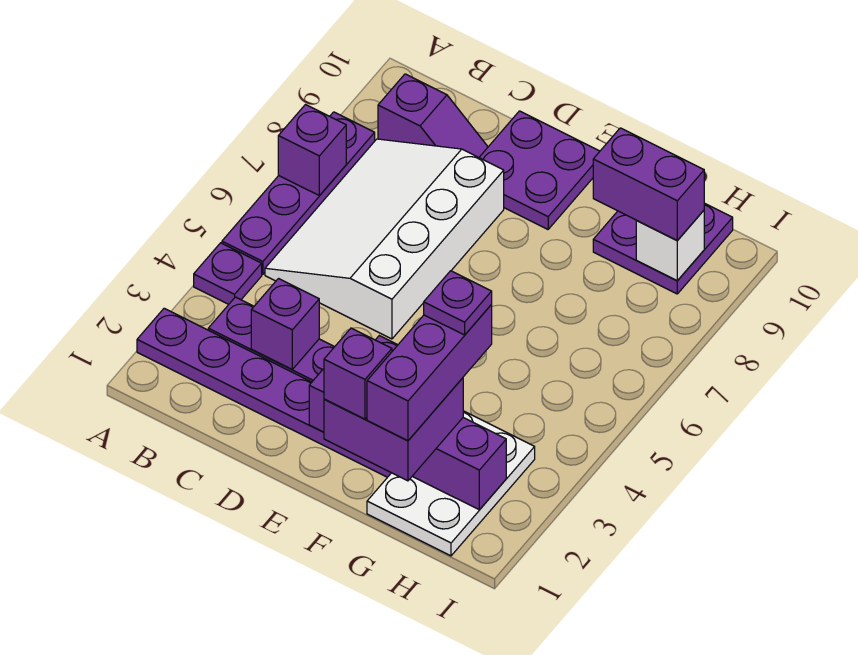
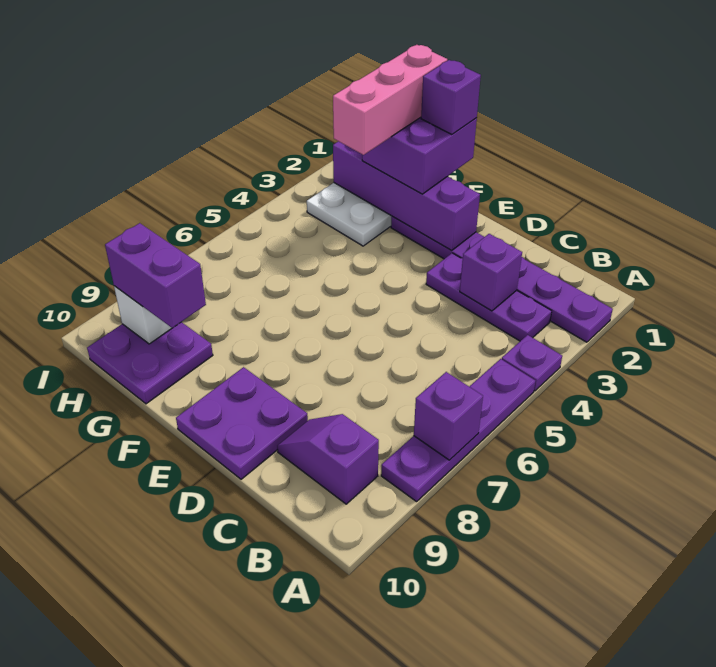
white slope B5:D8 level 1 top D -> none
purple brick G1:G3 level 4 -> pink brick G1:G3 level 4
purple plate G3 level 5 -> none

